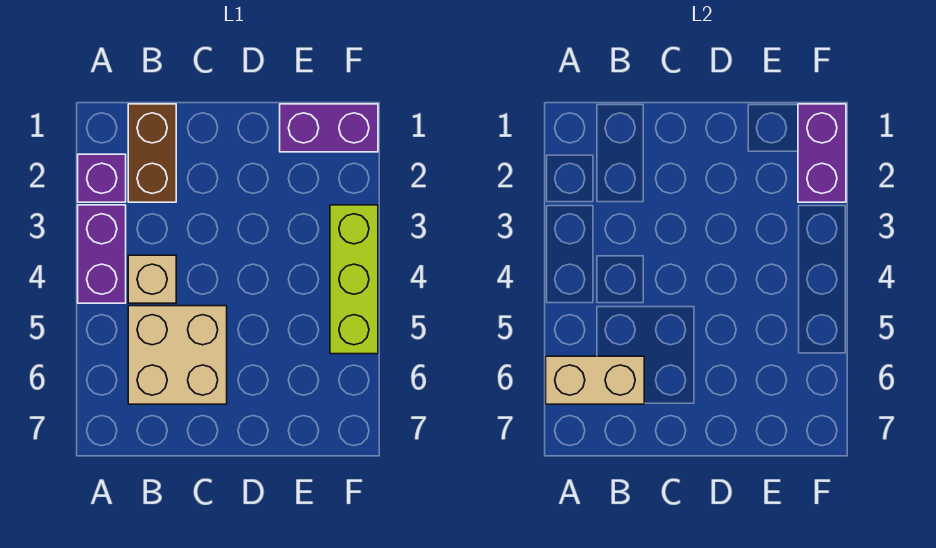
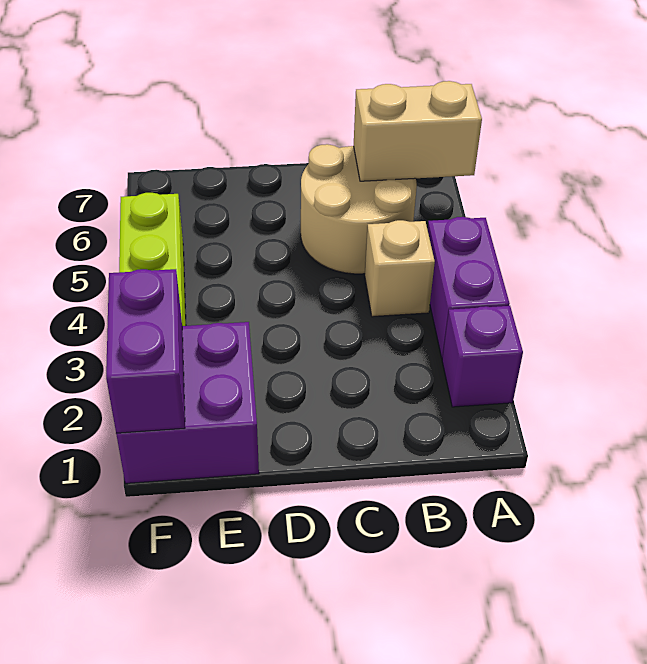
brown brick B1:B2 level 1 -> none
tan brick B5:C6 level 1 -> tan round brick B5:C6 level 1
purple brick E1:F1 level 1 -> purple brick E1:F2 level 1

